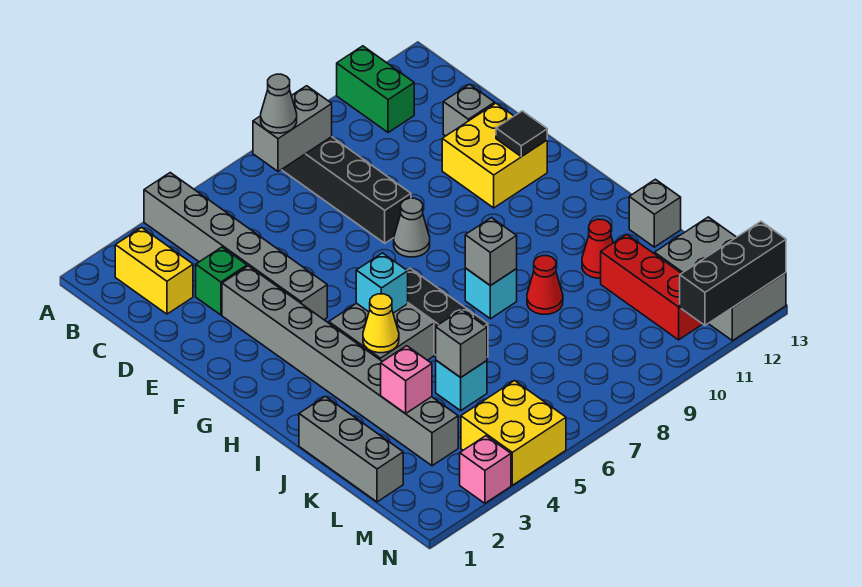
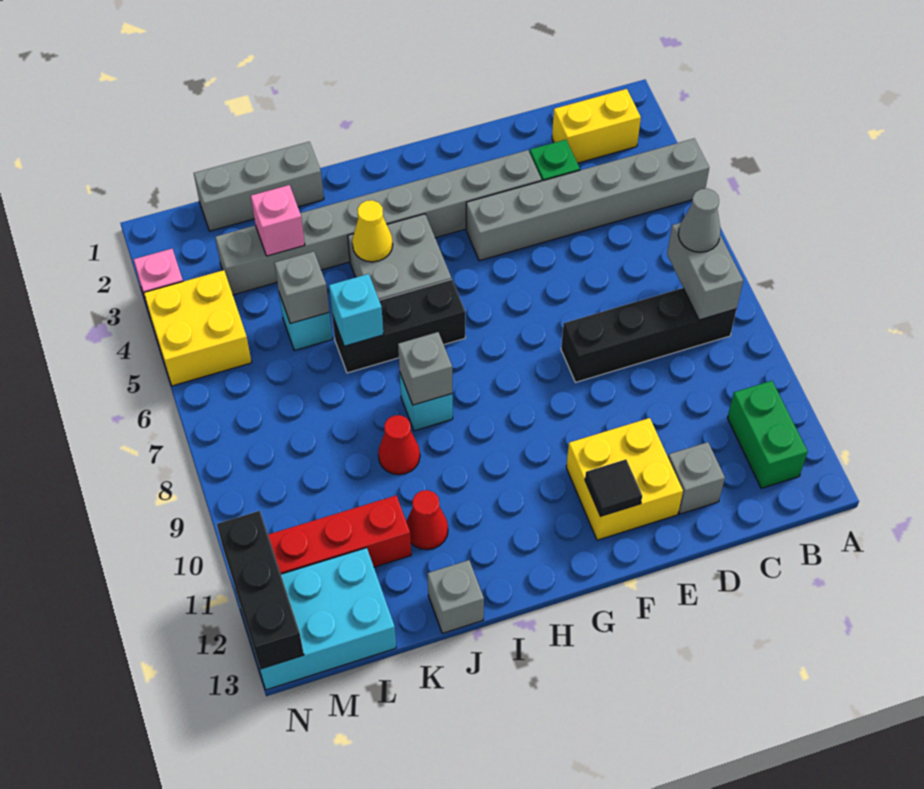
green brick A11:B11 level 1 -> green brick B11:B12 level 1
grey cone F8 level 1 -> none
cyan brick H5 level 2 -> cyan brick J6 level 2
grey brick L12:N13 level 1 -> cyan brick L12:N13 level 1

